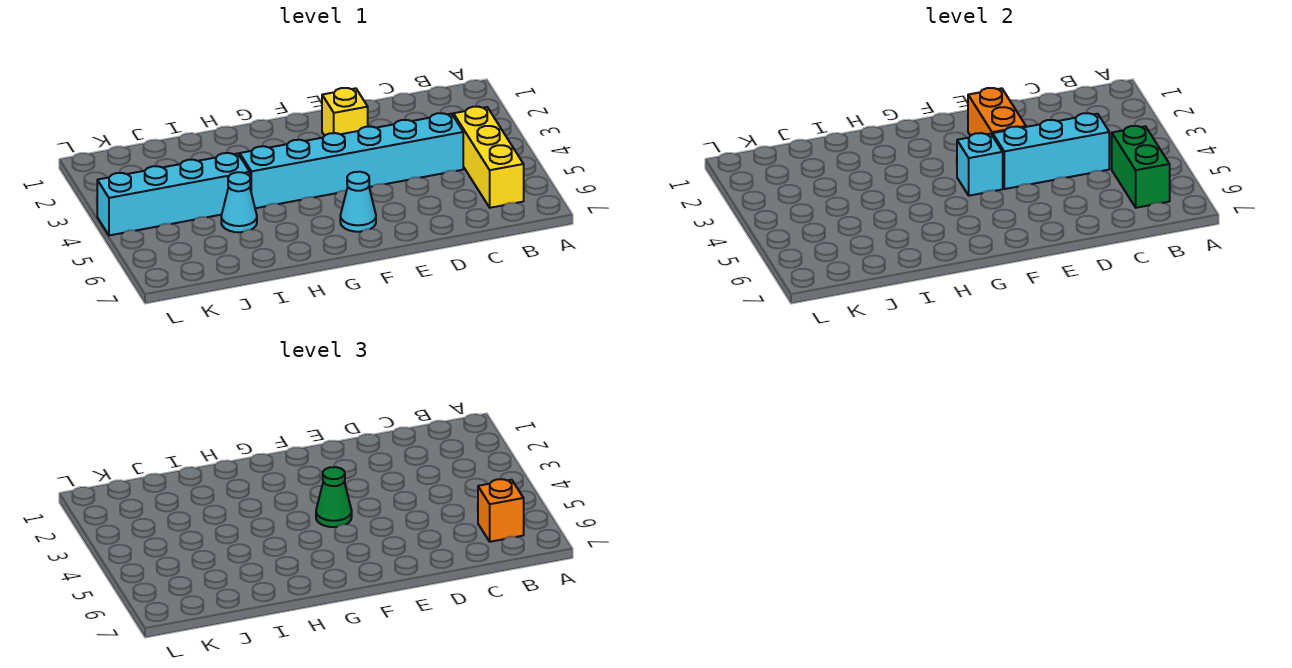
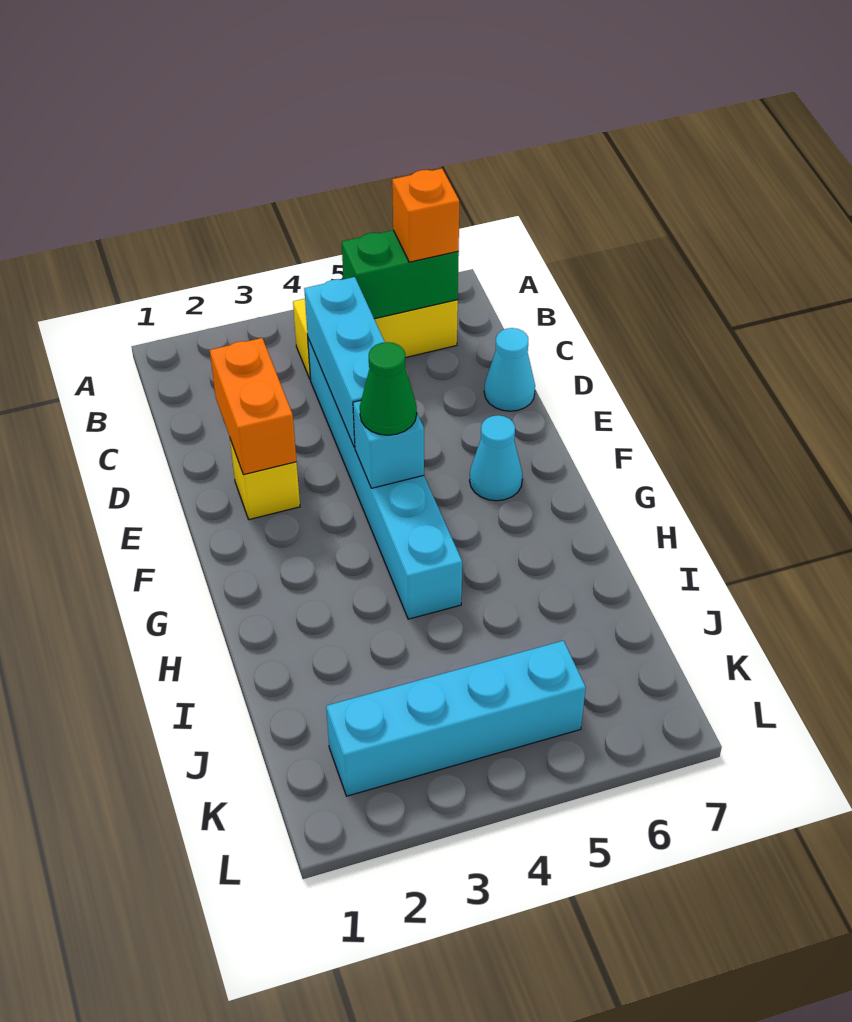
orange brick E2:E3 level 2 -> orange brick D2:E2 level 2
cyan brick I4:L4 level 1 -> cyan brick K2:K5 level 1
cyan cone I5 level 1 -> cyan cone D7 level 1

